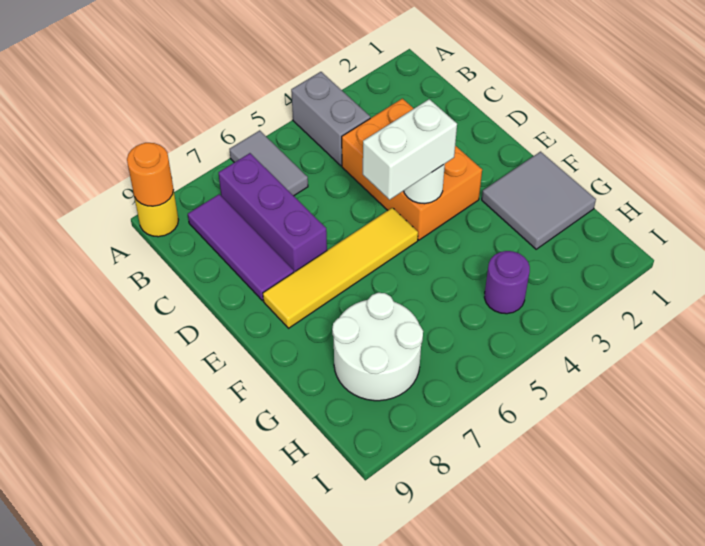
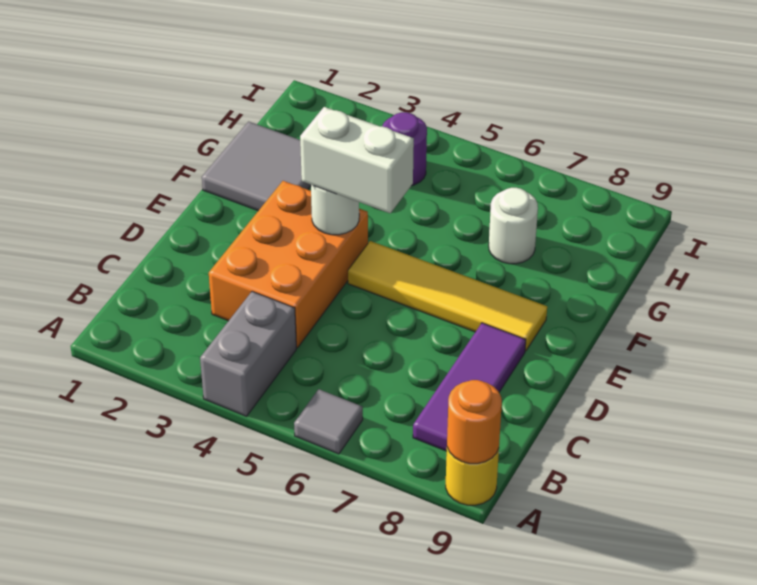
grey tile A6:B6 level 1 -> grey tile A6 level 1
purple brick B7:D7 level 1 -> none
white round brick G7:H8 level 1 -> white round brick G7 level 1

